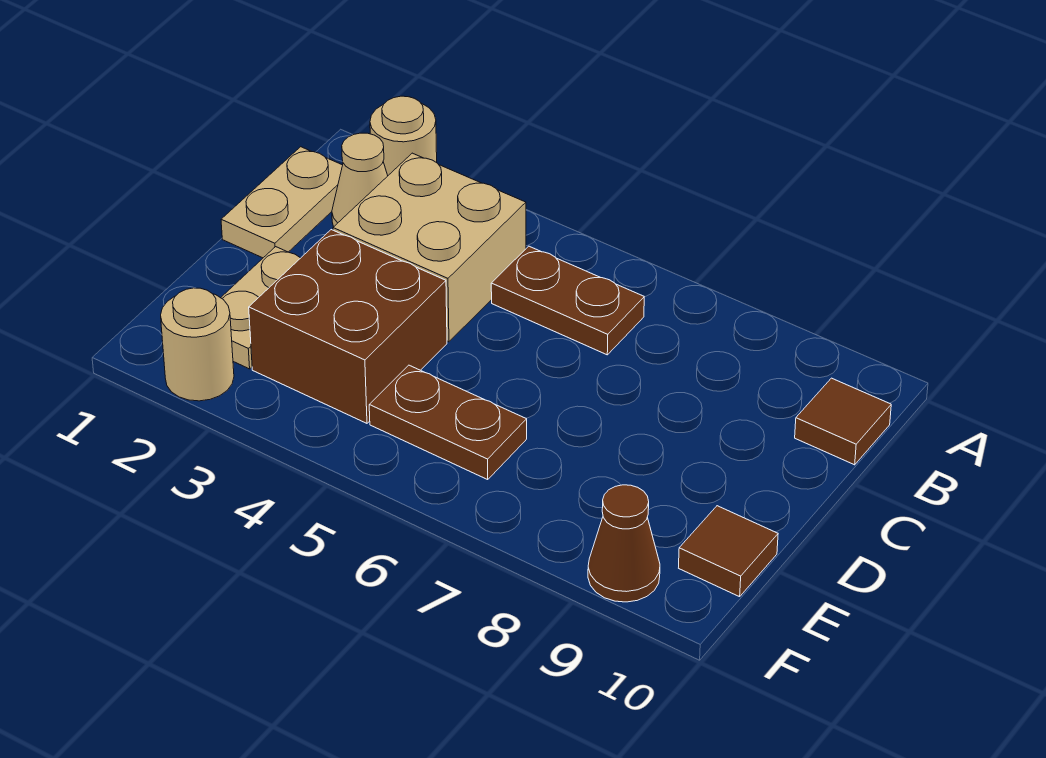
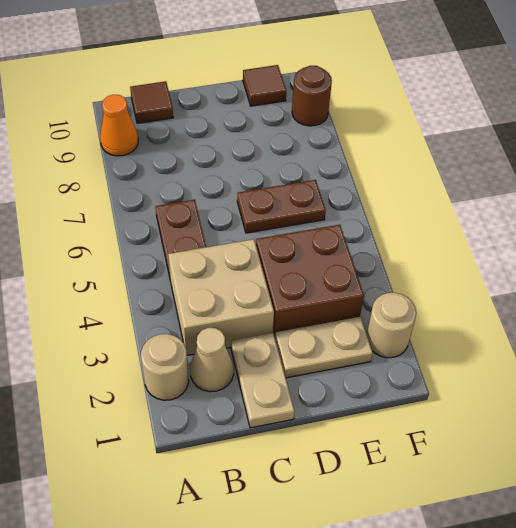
none -> orange cone A9 level 1
tan plate B1:C1 level 1 -> tan plate C1:C2 level 1
brown plate E5:E6 level 1 -> brown plate D6:E6 level 1
brown cone F9 level 1 -> brown round brick F9 level 1

